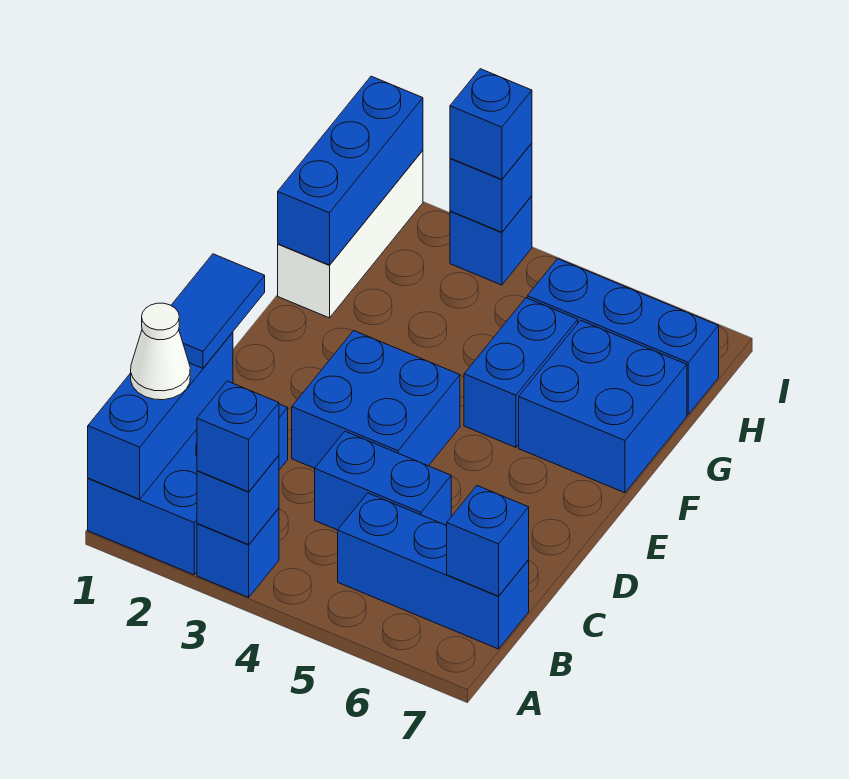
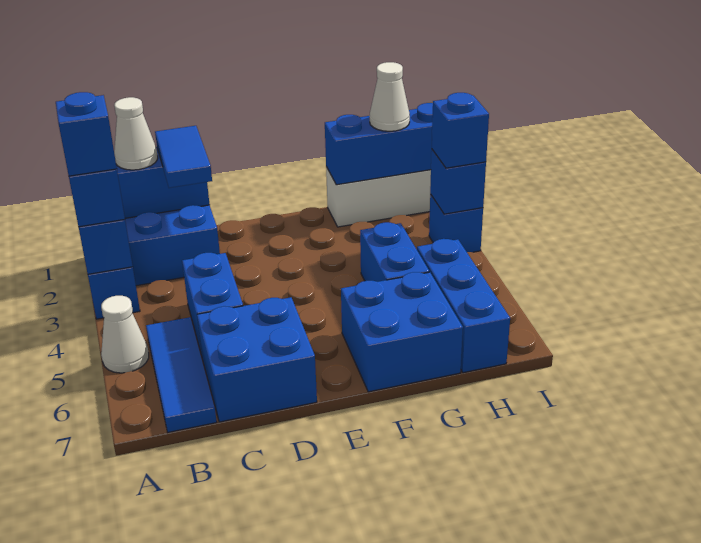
none -> white cone A5 level 1
blue brick B5:B7 level 1 -> blue tile B5:B7 level 1
blue brick B7 level 2 -> blue brick A3 level 4
blue tile C1:D1 level 3 -> blue tile C1:C2 level 3
blue brick D3:E4 level 1 -> blue brick C6:D7 level 1
blue brick F5:G5 level 1 -> blue brick G4:G5 level 1
none -> white cone H1 level 3

